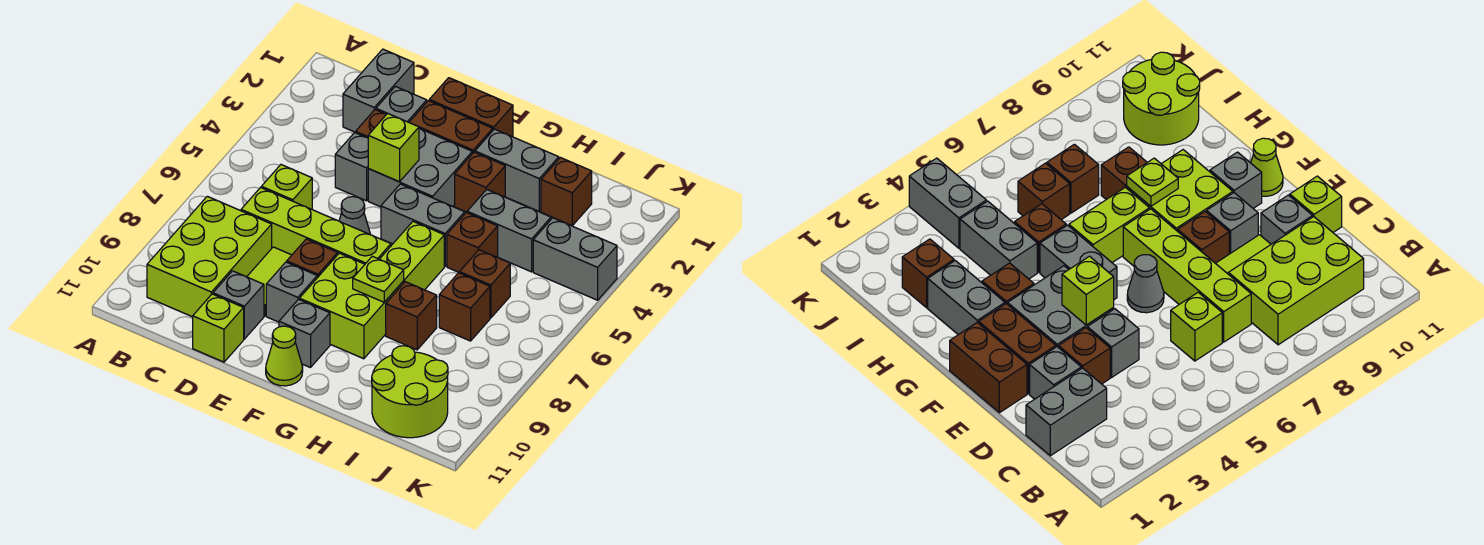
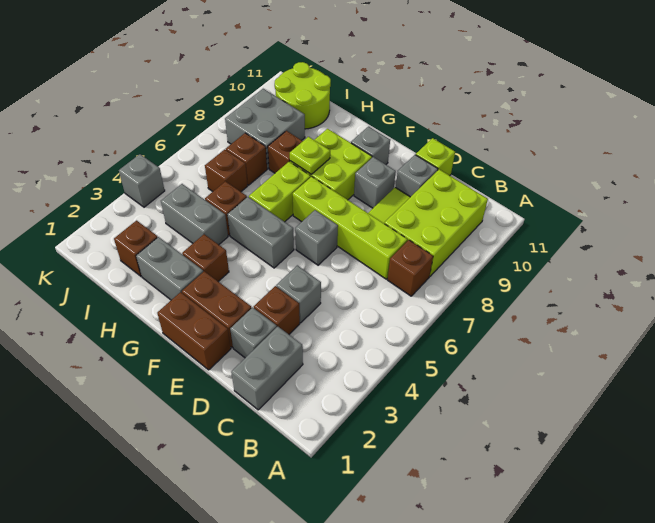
lime brick C6 level 1 -> none
grey brick E3:F4 level 1 -> grey brick I8:J9 level 1
lime brick E4 level 2 -> none
grey cone E6 level 1 -> grey brick E6 level 1
brown brick E8 level 1 -> brown brick B7 level 1
lime cone F11 level 1 -> none
grey brick J4:K4 level 1 -> grey brick K4 level 1

